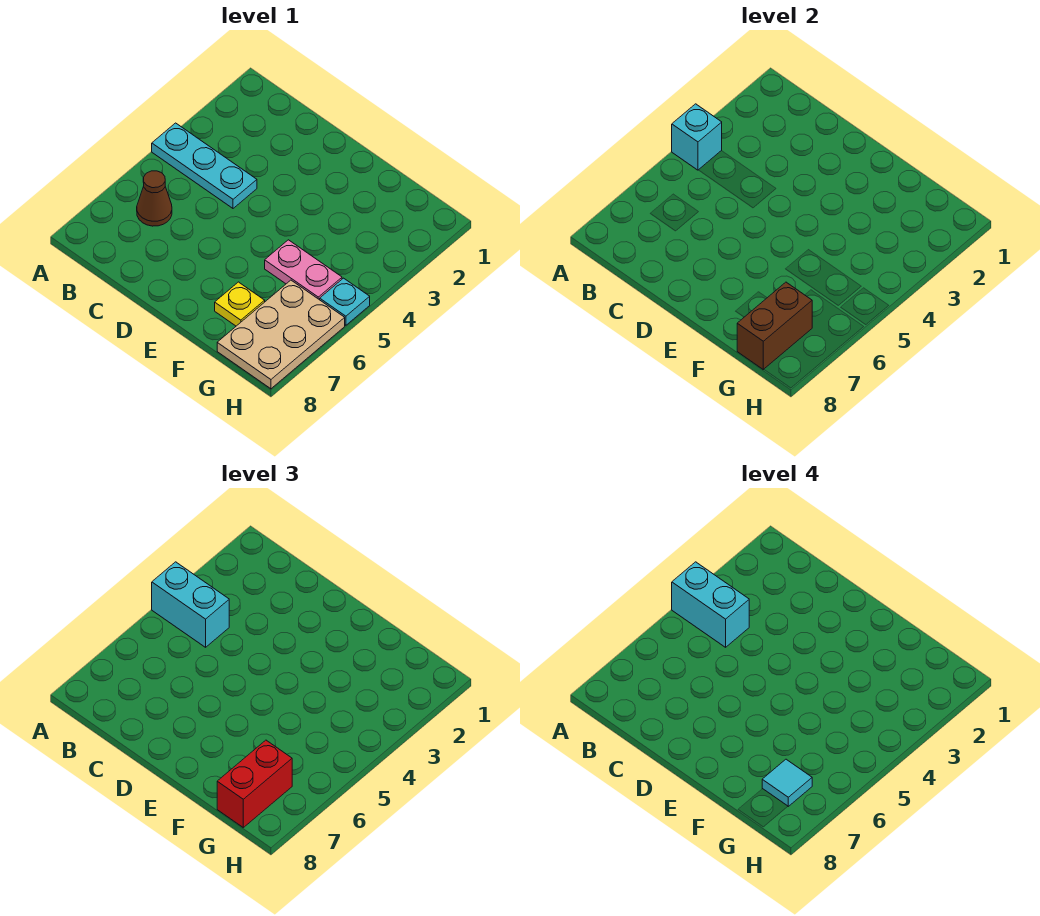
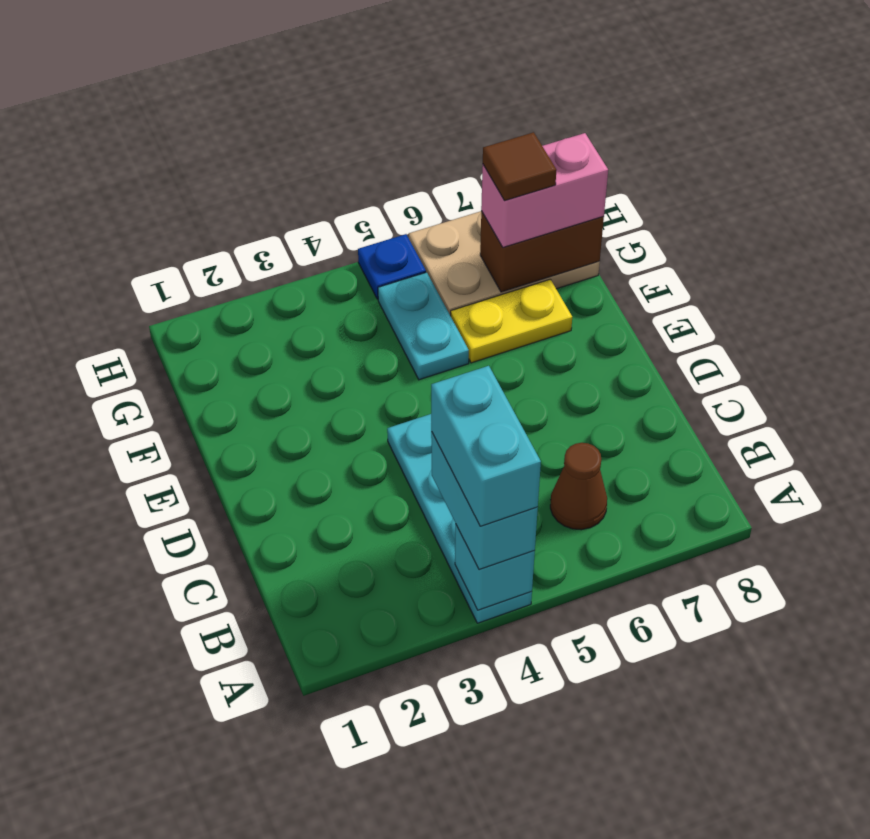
cyan plate A4:C4 level 1 -> cyan plate A4:D4 level 1
pink plate F5:G5 level 1 -> cyan plate F5:G5 level 1
yellow plate F7 level 1 -> yellow plate F6:F7 level 1
red brick G7:G8 level 3 -> pink brick G7:G8 level 3
cyan tile G7 level 4 -> brown tile G7 level 4
cyan plate H5 level 1 -> blue plate H5 level 1

